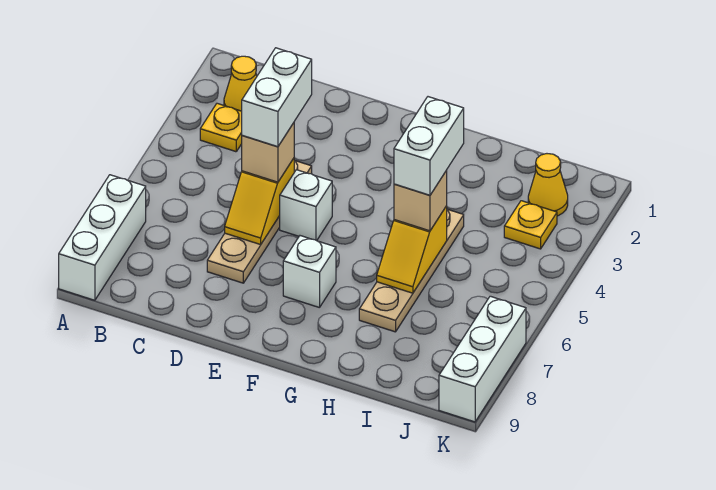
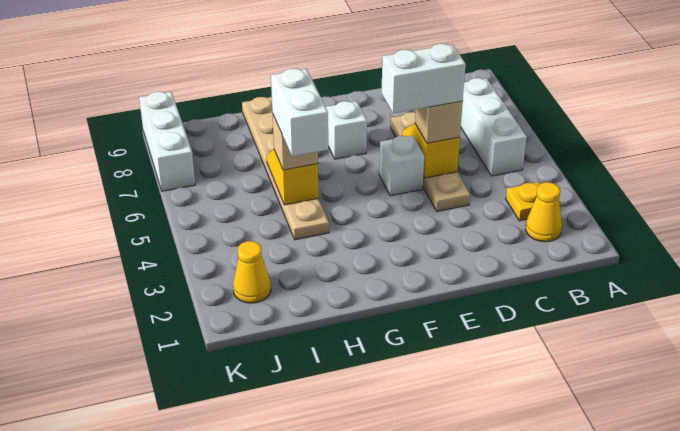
white brick A7:A9 level 1 -> white brick B5:B7 level 1
white brick D4:D5 level 4 -> white brick D5:E5 level 4
tan plate H4:H7 level 1 -> tan plate H4:H9 level 1
yellow plate J3 level 1 -> none

